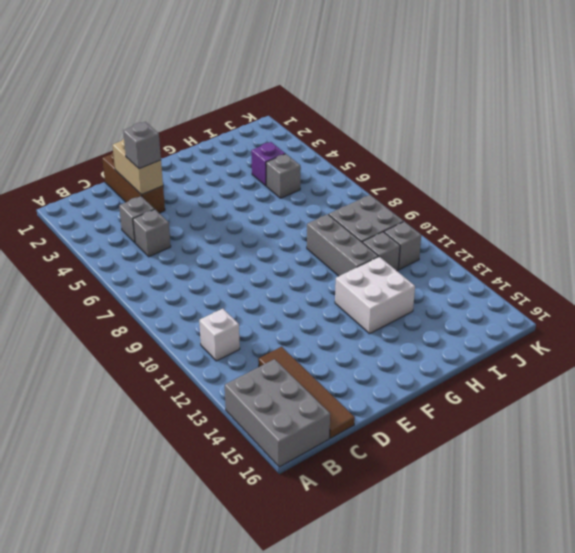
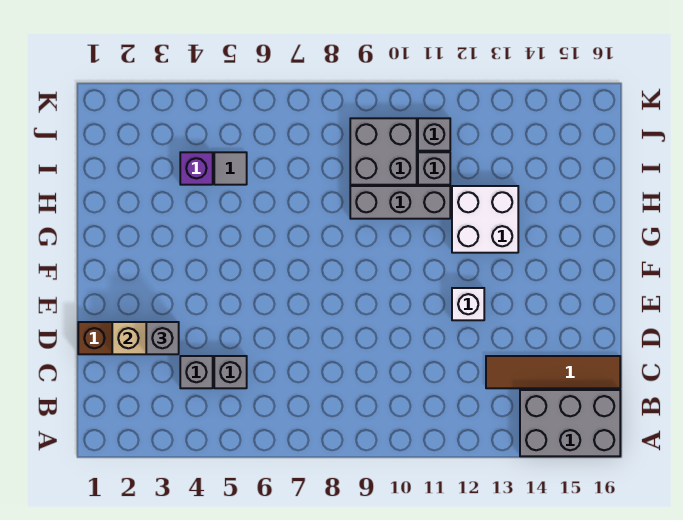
white brick B11 level 1 -> white brick E12 level 1
grey brick I5 level 1 -> grey tile I5 level 1

